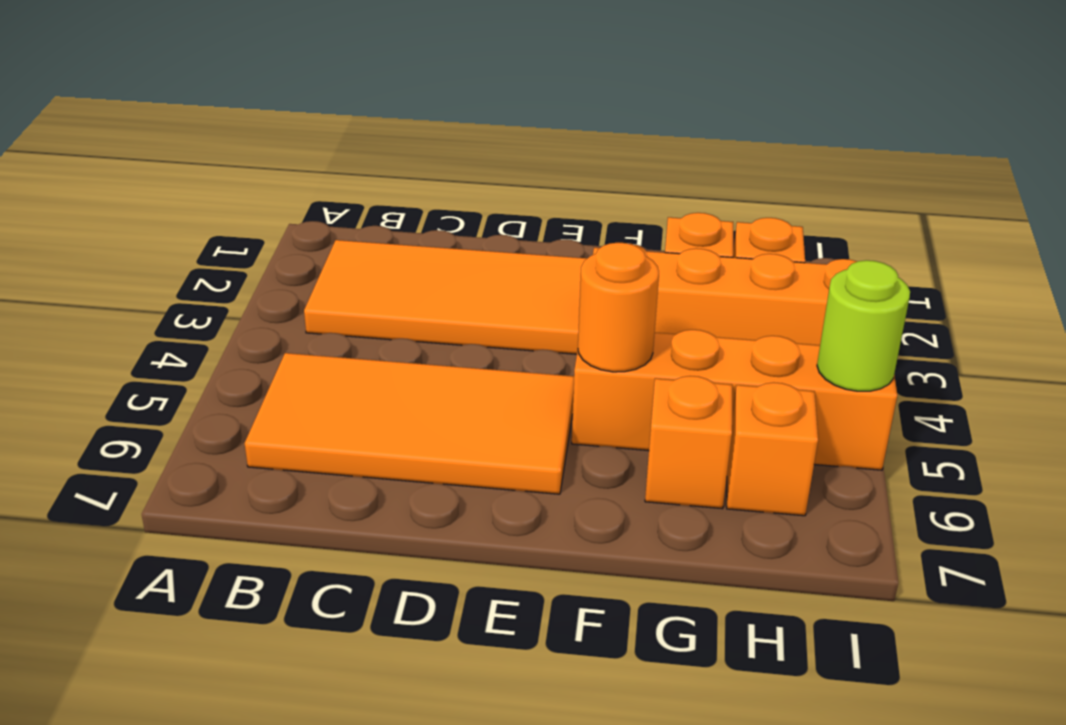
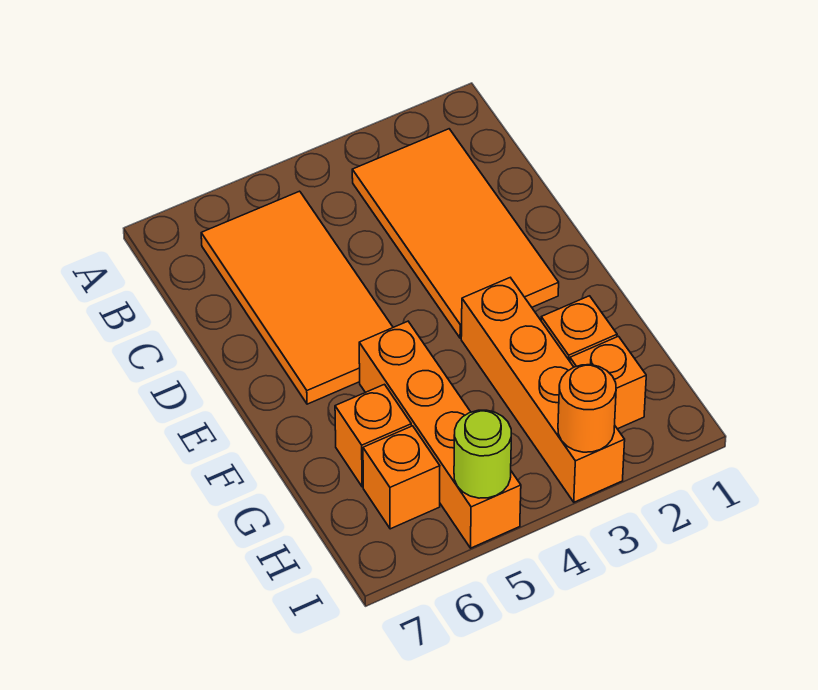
orange round brick F5 level 2 -> orange round brick I3 level 2

